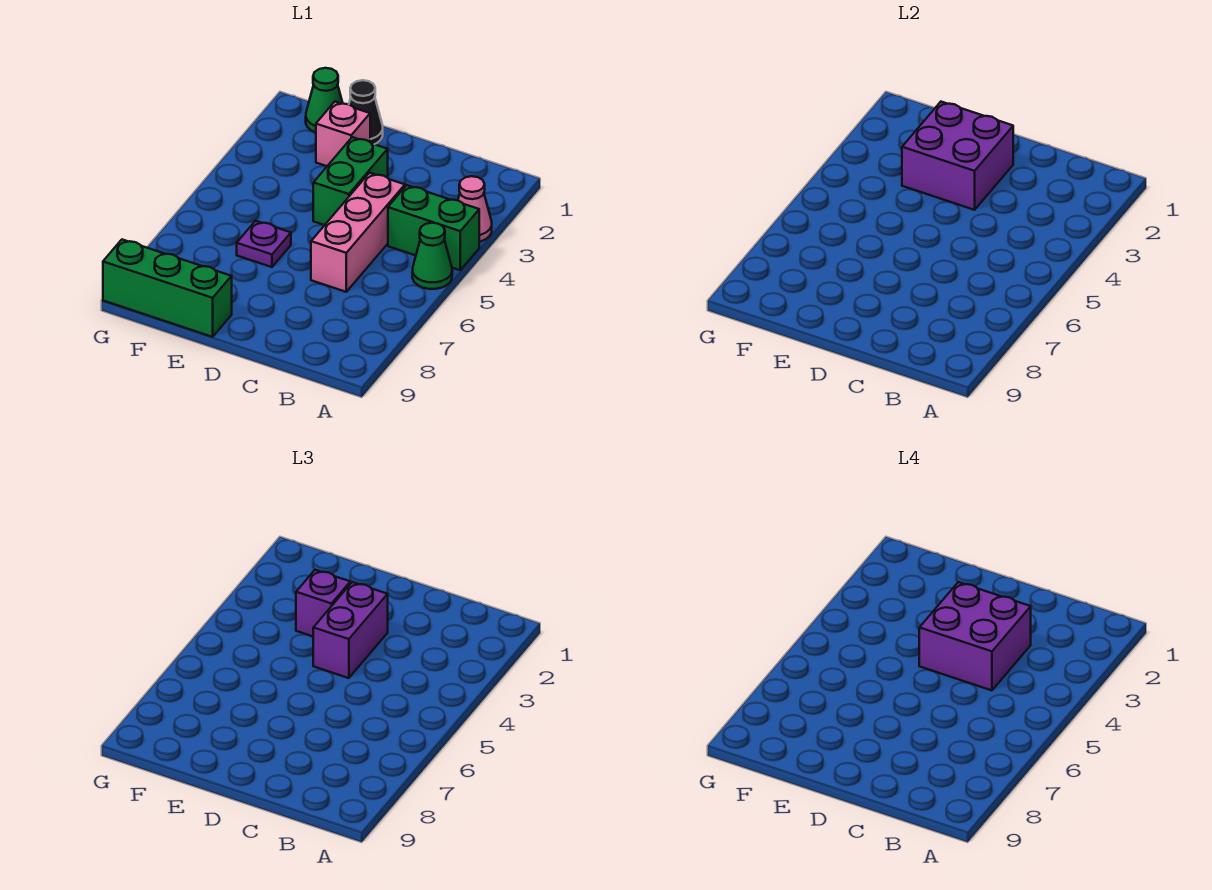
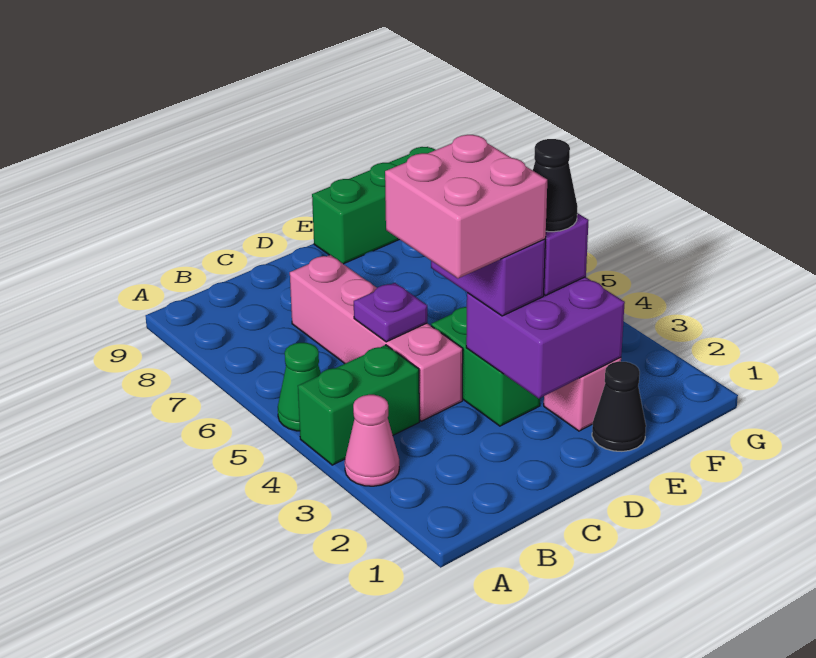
purple brick C3:D4 level 4 -> pink brick C3:D4 level 4
pink brick C4:C6 level 1 -> pink brick C4:C7 level 1
none -> black cone E3 level 4
purple plate E6 level 1 -> purple plate C5 level 2
green cone F1 level 1 -> none

